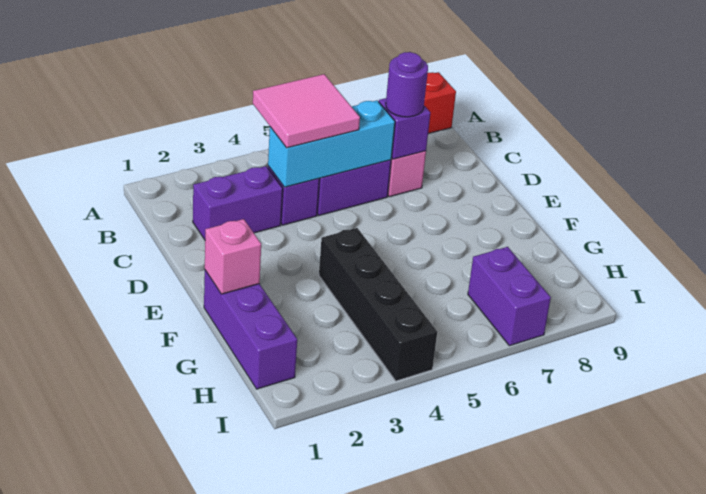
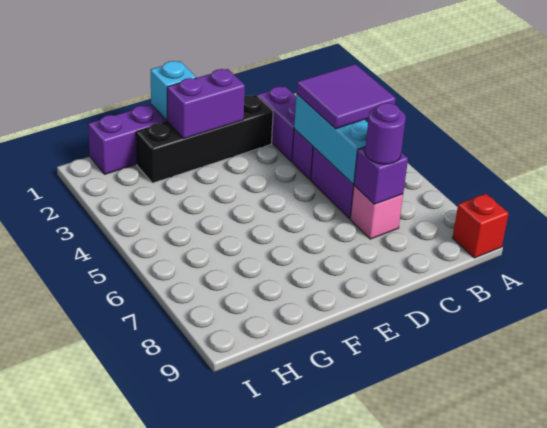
pink tile B4:C5 level 3 -> purple tile B4:C5 level 3
pink brick F1 level 2 -> cyan brick F1 level 2
black brick F4:I4 level 1 -> black brick D2:G2 level 1
purple brick H7:I7 level 1 -> purple brick E2:F2 level 2

